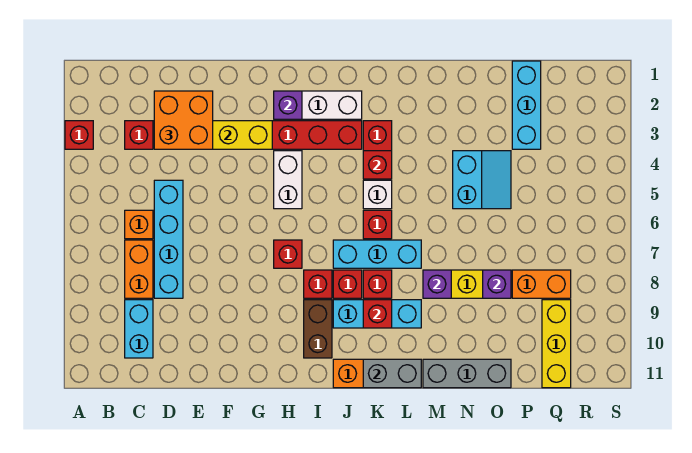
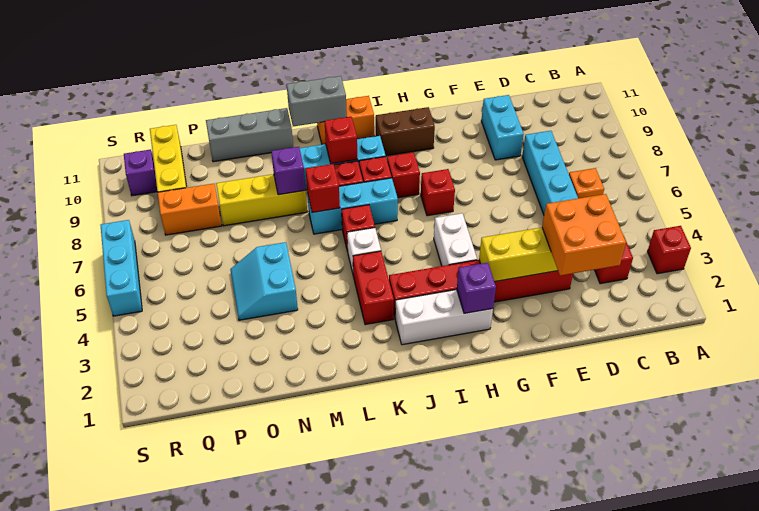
orange brick C7:C8 level 1 -> none
cyan brick C9:C10 level 1 -> cyan brick E9:E10 level 1
brown brick I9:I10 level 1 -> brown brick H10:I10 level 1
red brick K4 level 2 -> red brick L7 level 2
purple brick O8 level 2 -> purple brick R10 level 1
cyan brick P1:P3 level 1 -> cyan brick S5:S7 level 1

